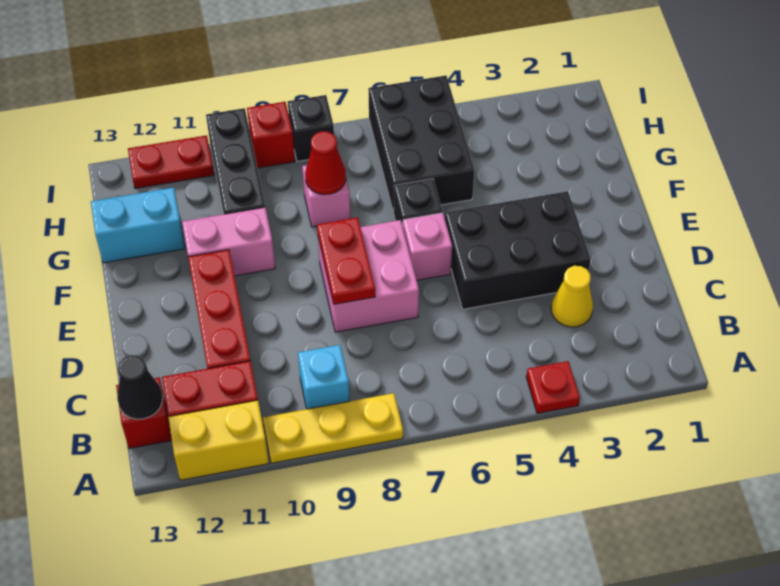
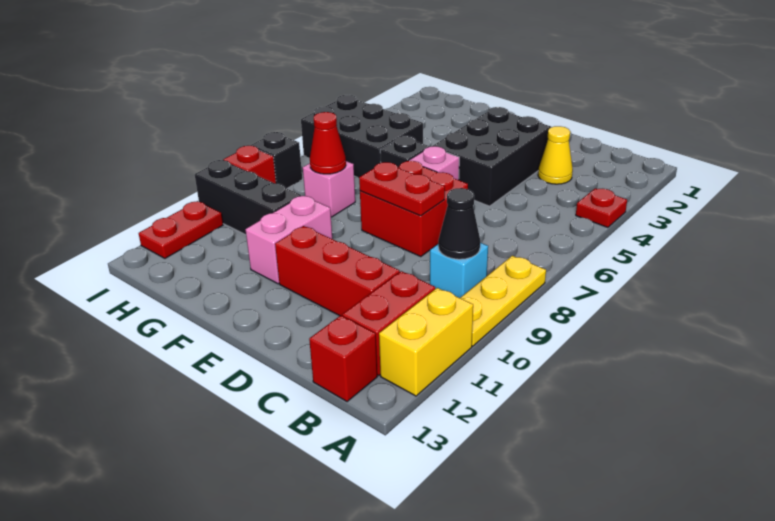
black cone B13 level 2 -> black cone B9 level 2
pink brick D7:E8 level 1 -> red brick D7:E8 level 1
cyan brick G12:G13 level 1 -> none

